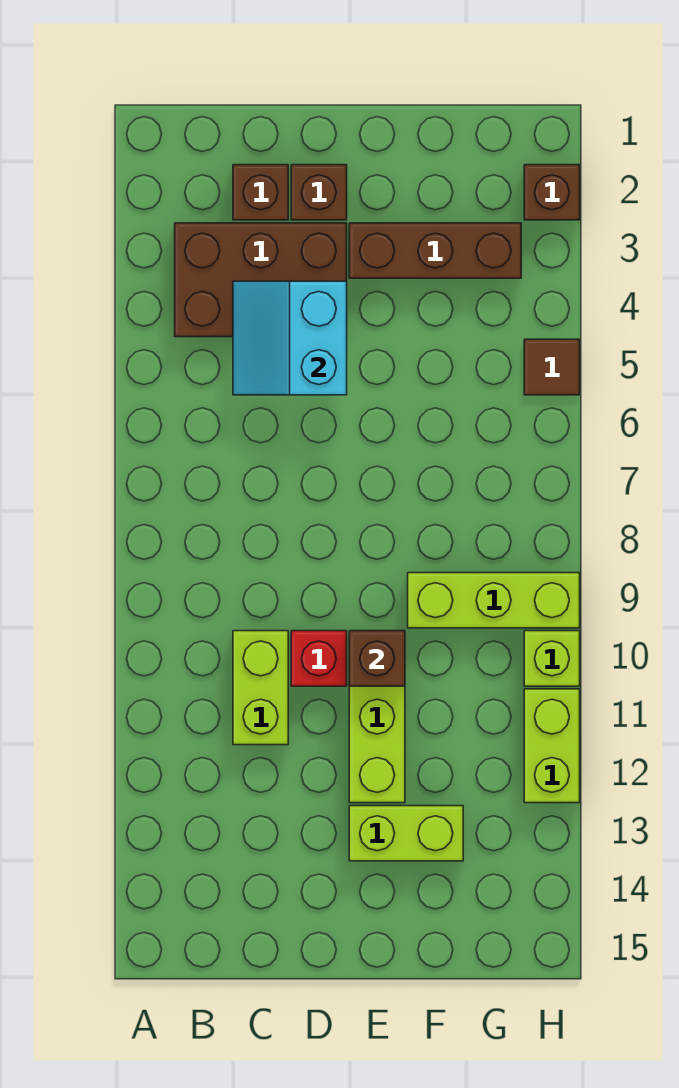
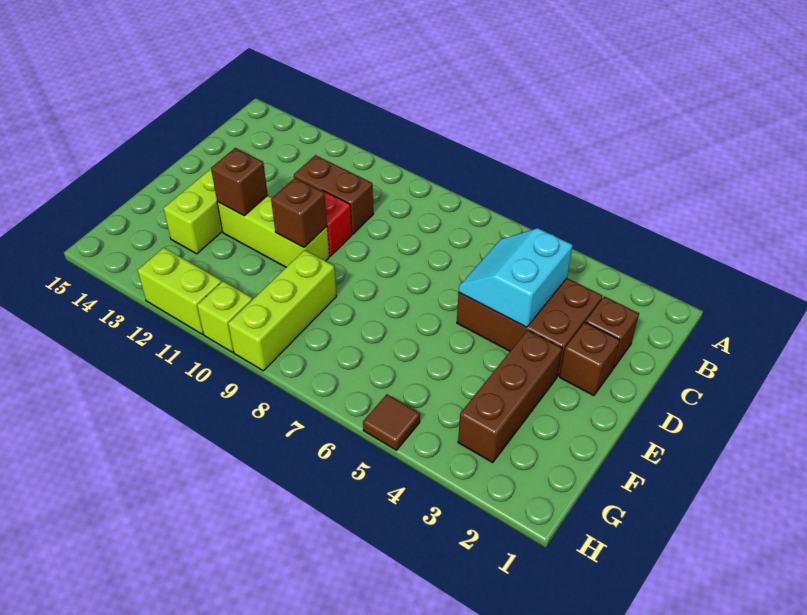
brown brick B3:D4 level 1 -> brown brick C3:D5 level 1
cyan slope C4:D5 level 2 top D -> cyan slope C4:D5 level 2 top 4
lime brick C10:C11 level 1 -> brown brick C10:C11 level 1
brown brick H2 level 1 -> brown brick E12 level 2

